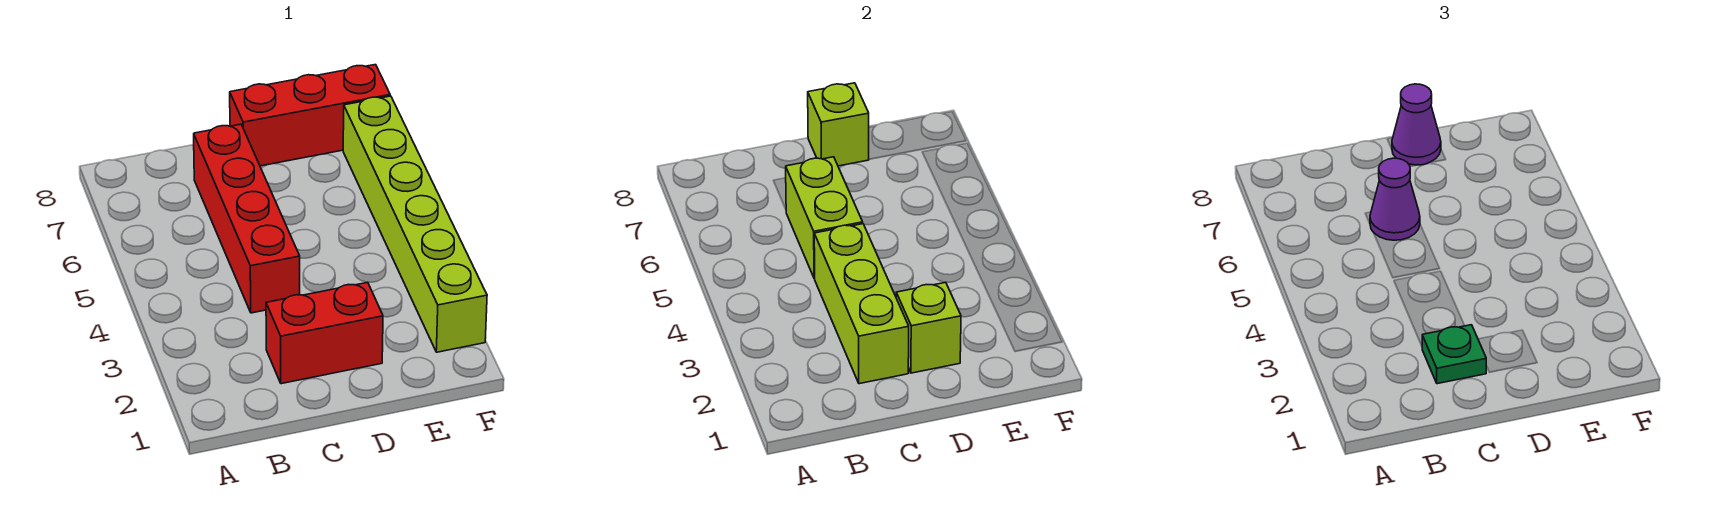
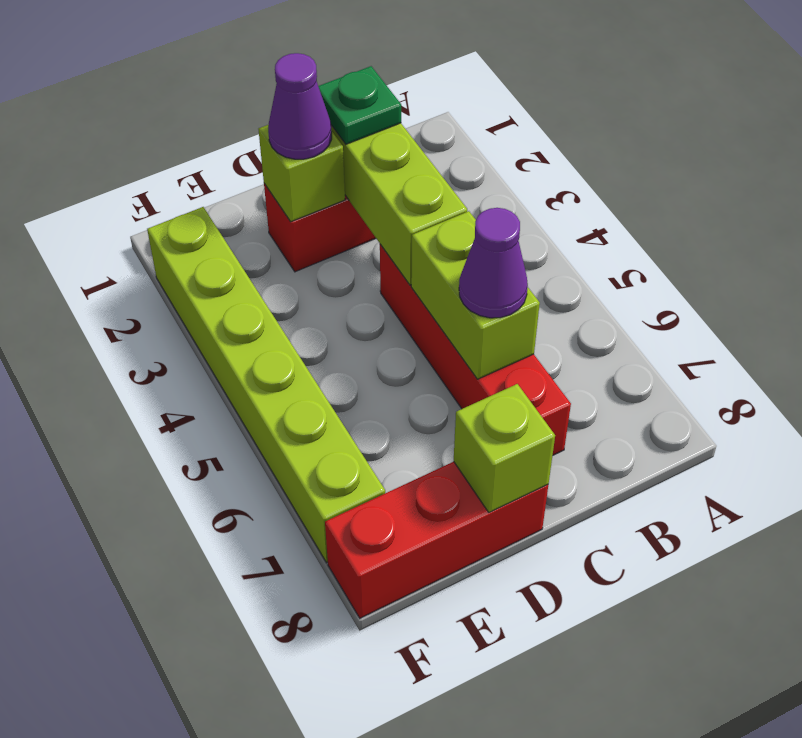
purple cone D8 level 3 -> purple cone D2 level 3

